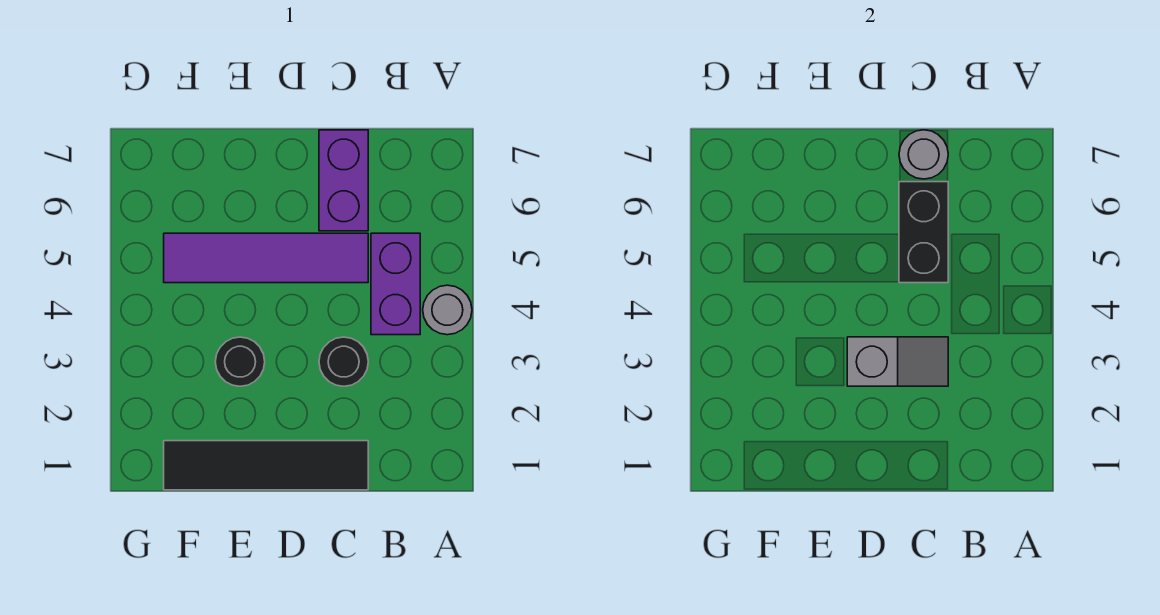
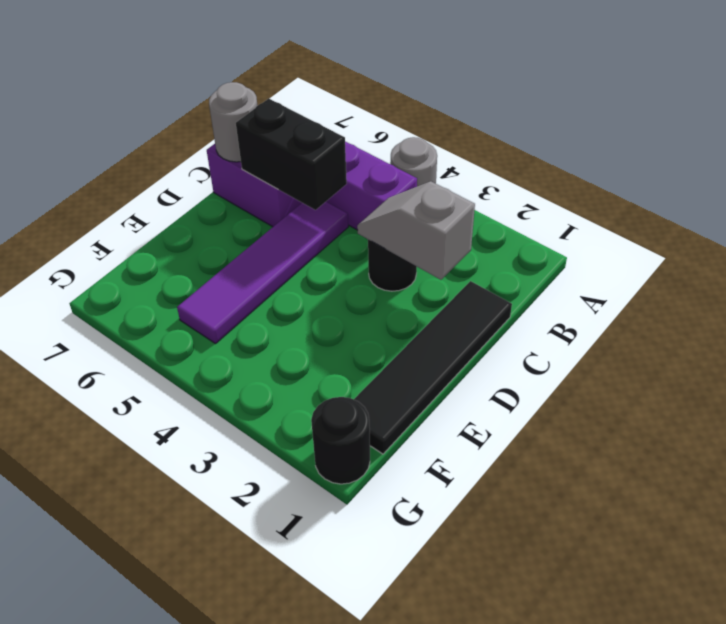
grey slope C3:D3 level 2 top D -> grey slope C2:C3 level 2 top 2
black round brick E3 level 1 -> black round brick G1 level 1

